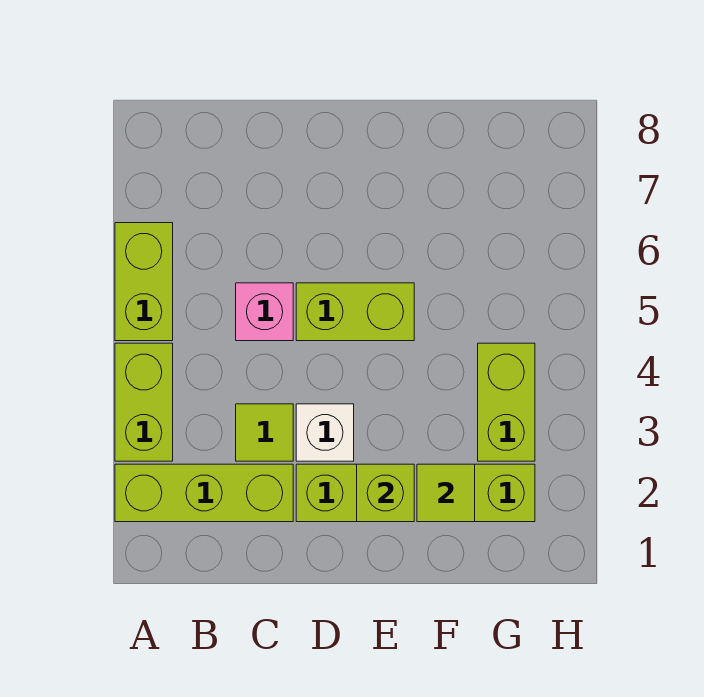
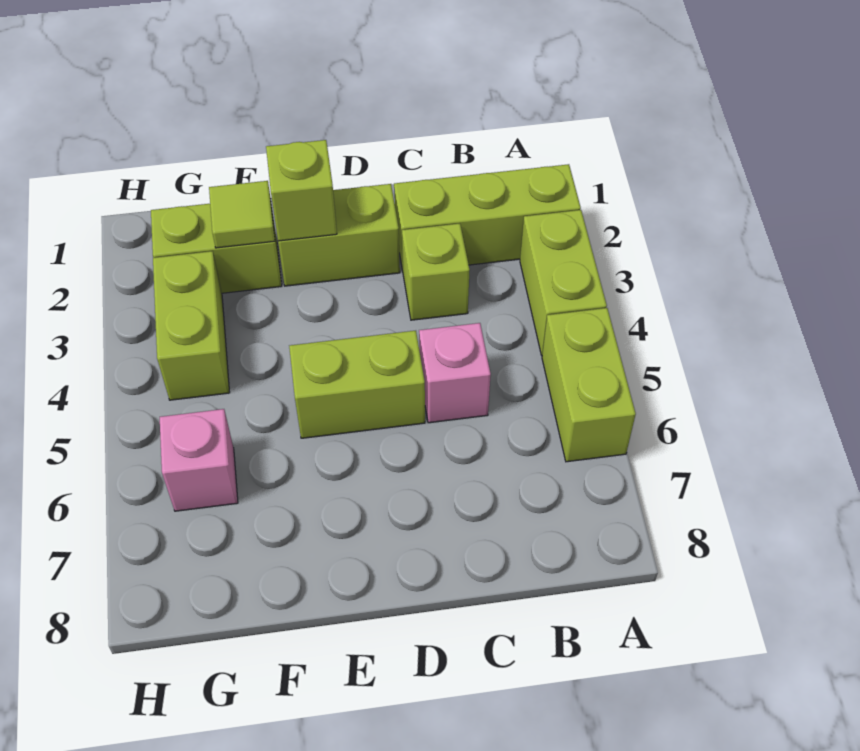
lime tile C3 level 1 -> lime brick C3 level 1
white brick D3 level 1 -> none
none -> pink brick G6 level 1

